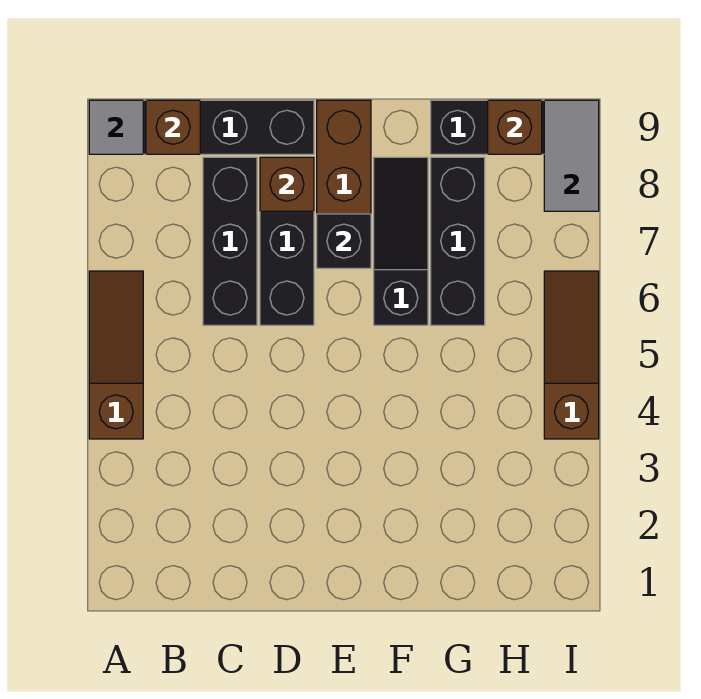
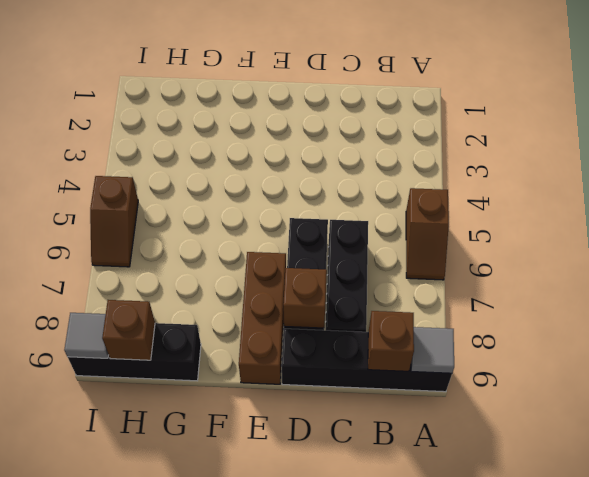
brown slope A4:A6 level 1 top 4 -> brown slope A5:A6 level 1 top 5
black brick E7 level 2 -> none
black slope F6:F8 level 1 top 6 -> none
black brick G6:G8 level 1 -> none
brown slope I4:I6 level 1 top 4 -> brown slope I5:I6 level 1 top 5
grey tile I8:I9 level 2 -> grey tile I9 level 2

